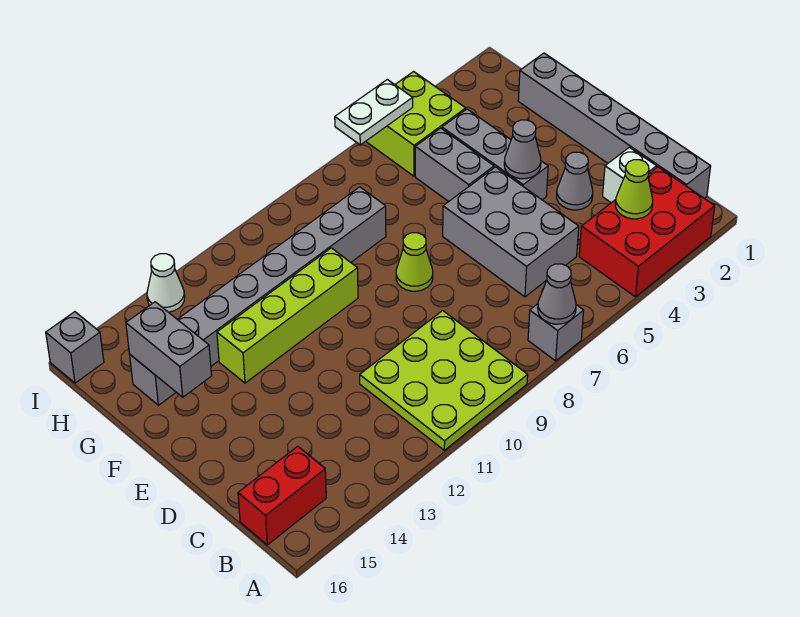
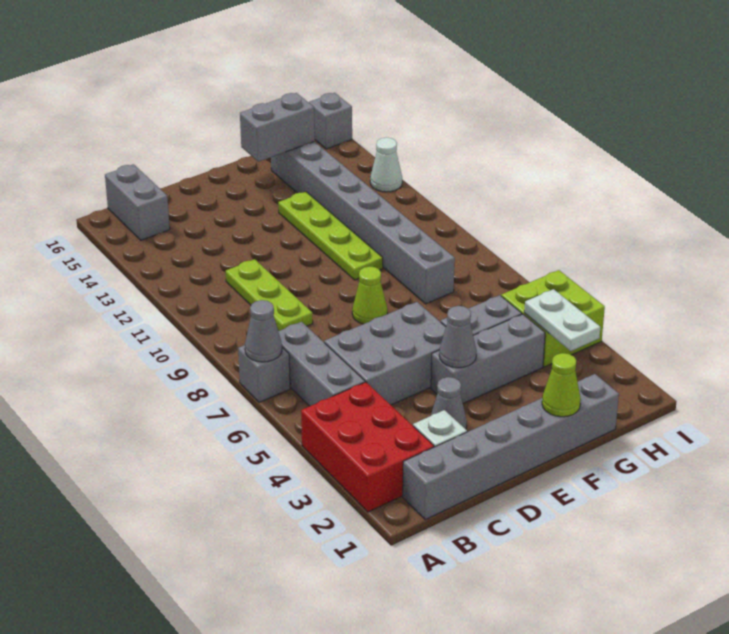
lime plate A9:C11 level 1 -> lime plate C9:C11 level 1
lime cone B3 level 2 -> lime cone F1 level 2
none -> grey brick B5:B7 level 1
red brick B15:B16 level 1 -> grey brick B15:B16 level 1
lime brick F10:F13 level 1 -> lime plate F10:F13 level 1
white plate I5:I6 level 2 -> white plate H3:H4 level 2

